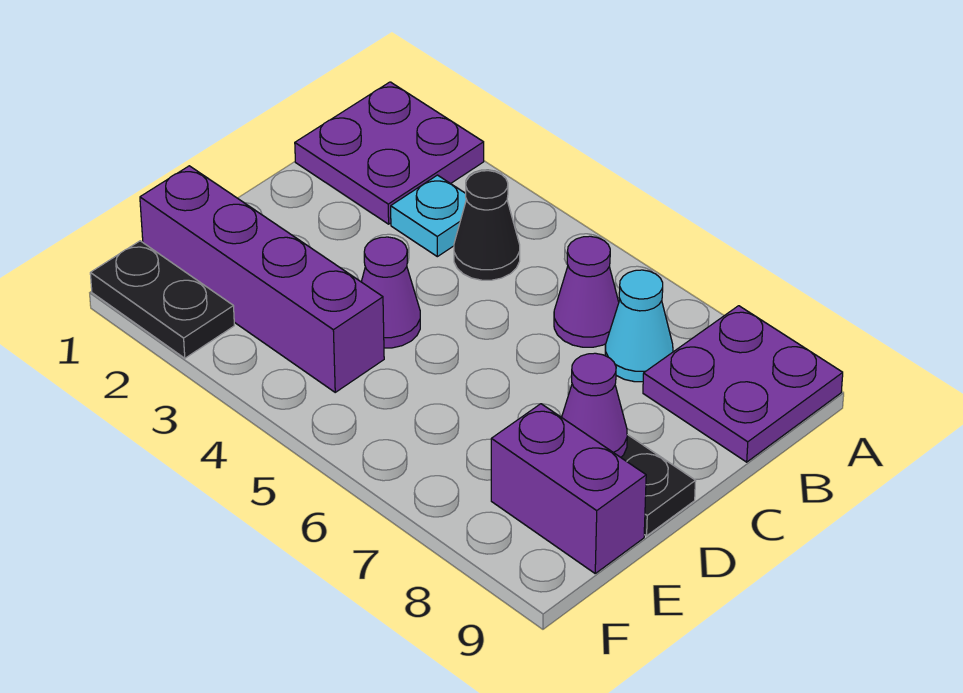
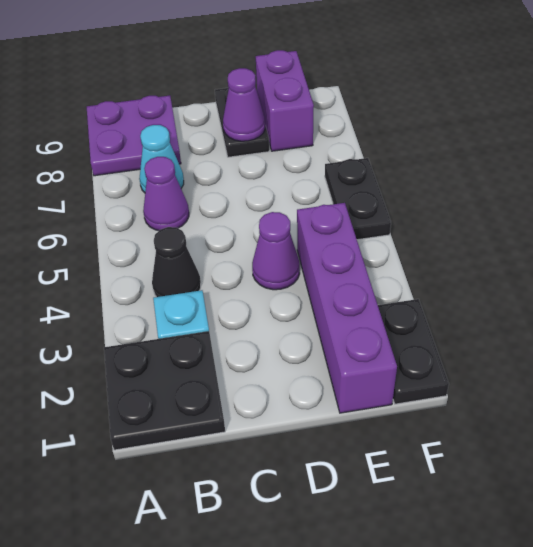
purple plate A1:B2 level 1 -> black plate A1:B2 level 1
none -> black plate F5:F6 level 1

